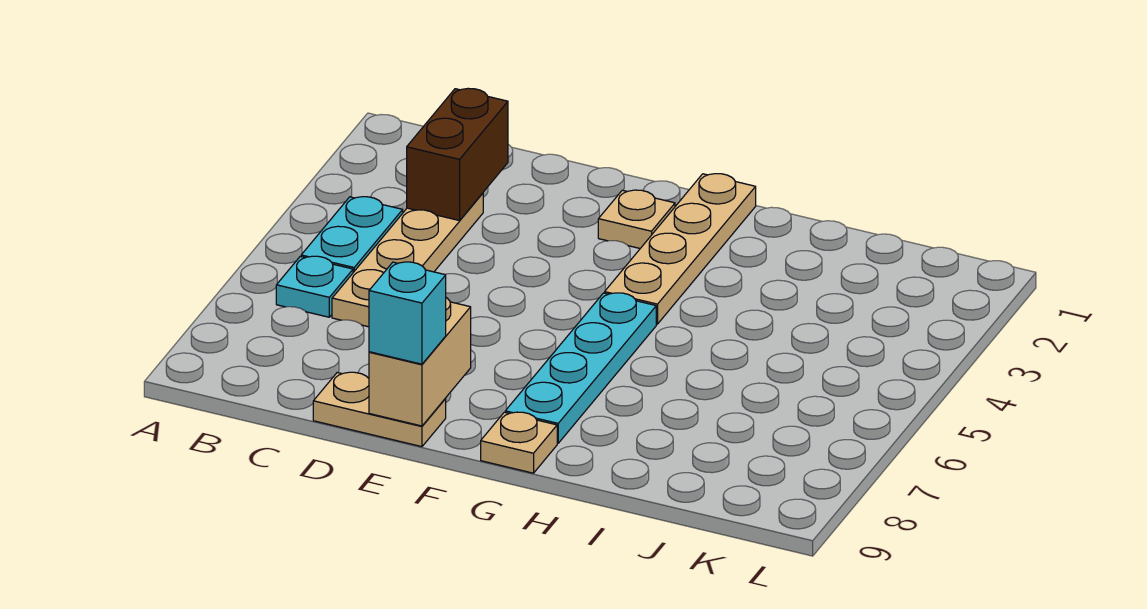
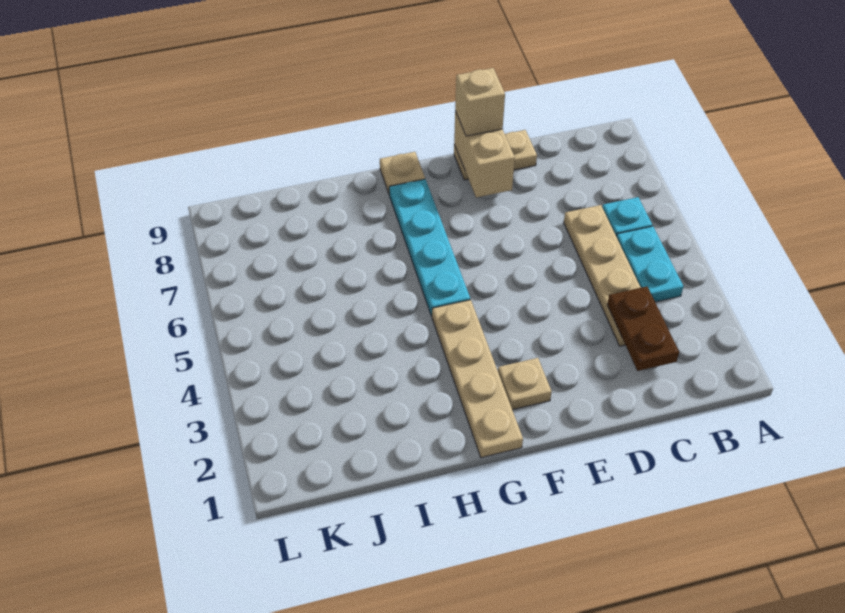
brown brick C2:C3 level 2 -> brown plate C2:C3 level 2
cyan brick E9 level 3 -> tan brick E9 level 3

